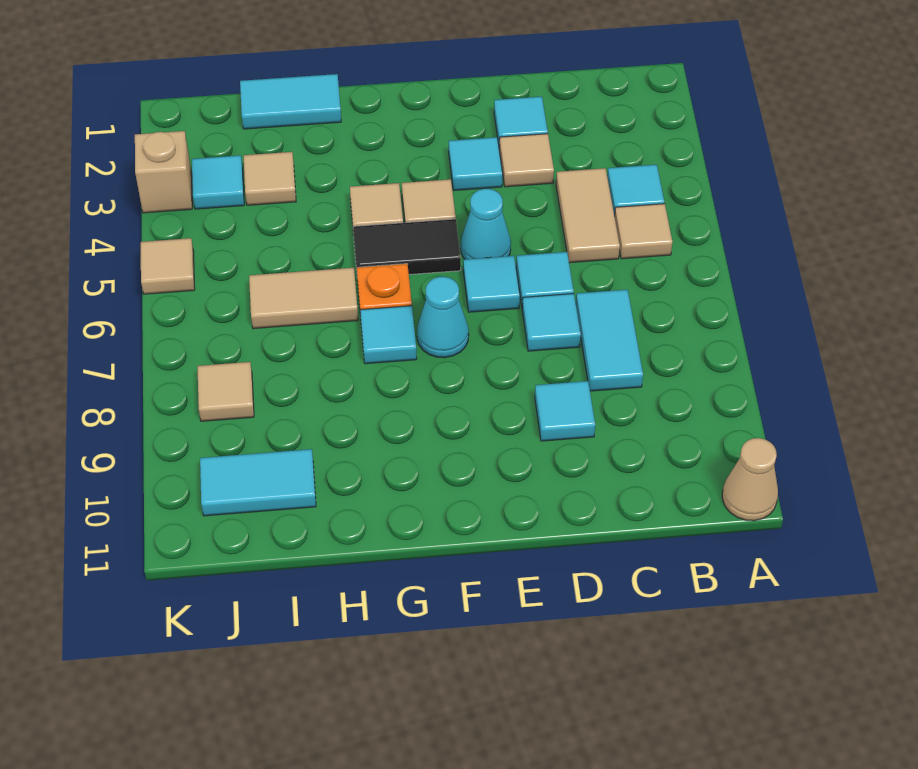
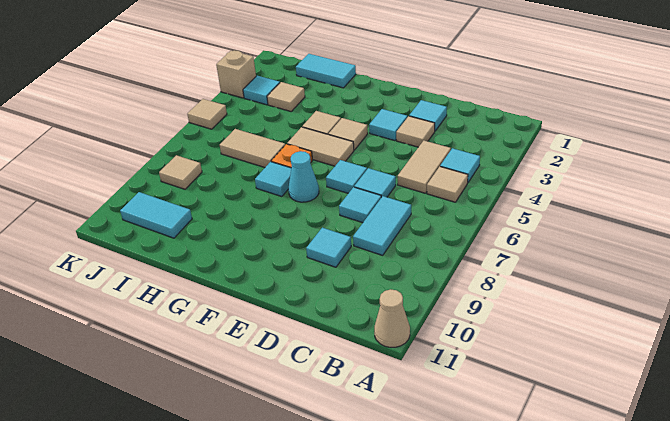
cyan cone E5 level 1 -> none
black tile F5:G5 level 1 -> tan tile F5:G5 level 1

